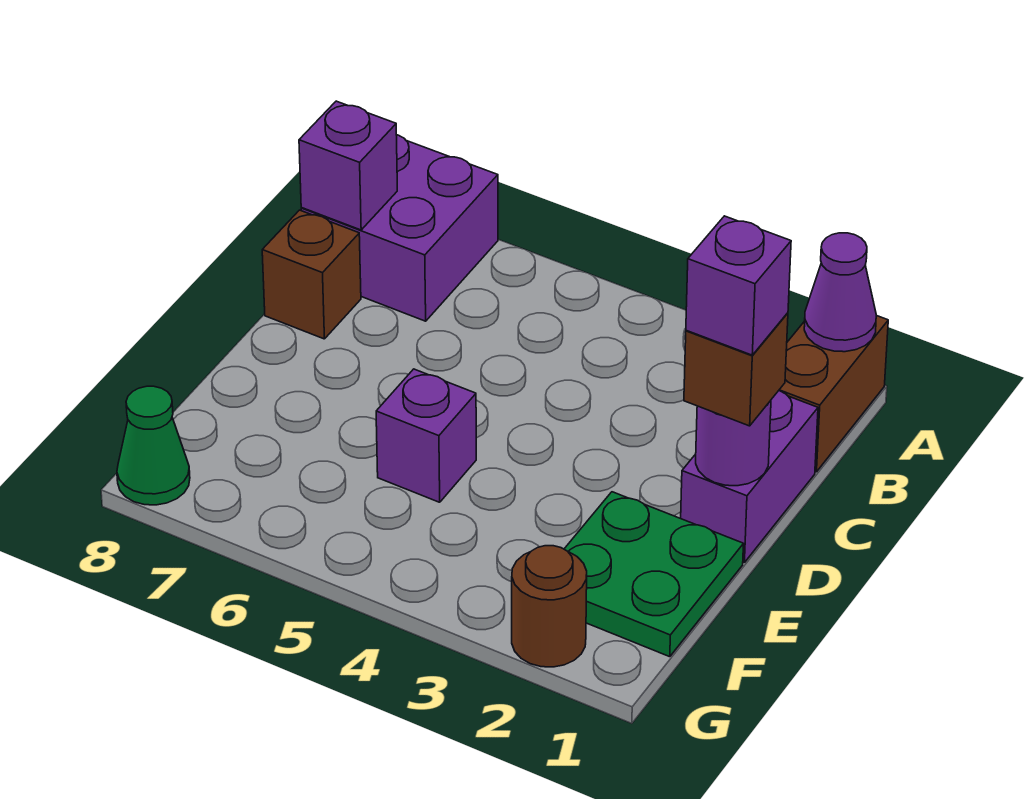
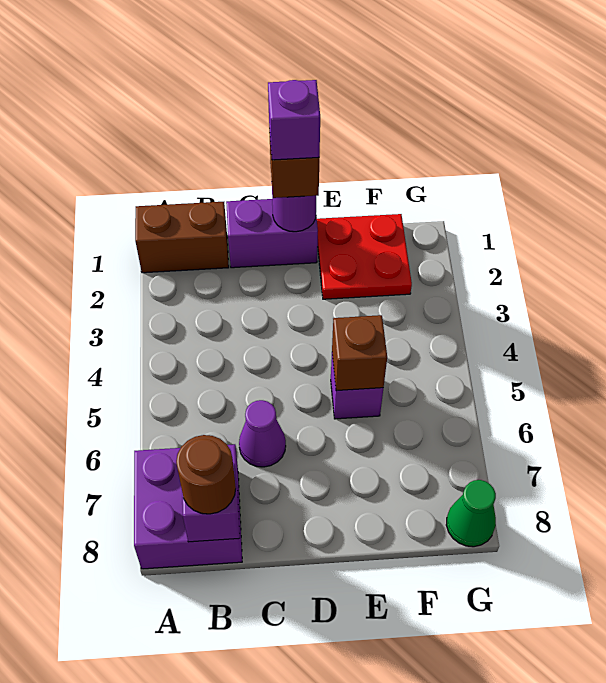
purple cone A1 level 2 -> purple cone C6 level 1
brown brick C8 level 1 -> brown brick E5 level 2
green plate E1:F2 level 1 -> red plate E1:F2 level 1
brown round brick G2 level 1 -> brown round brick B8 level 3

